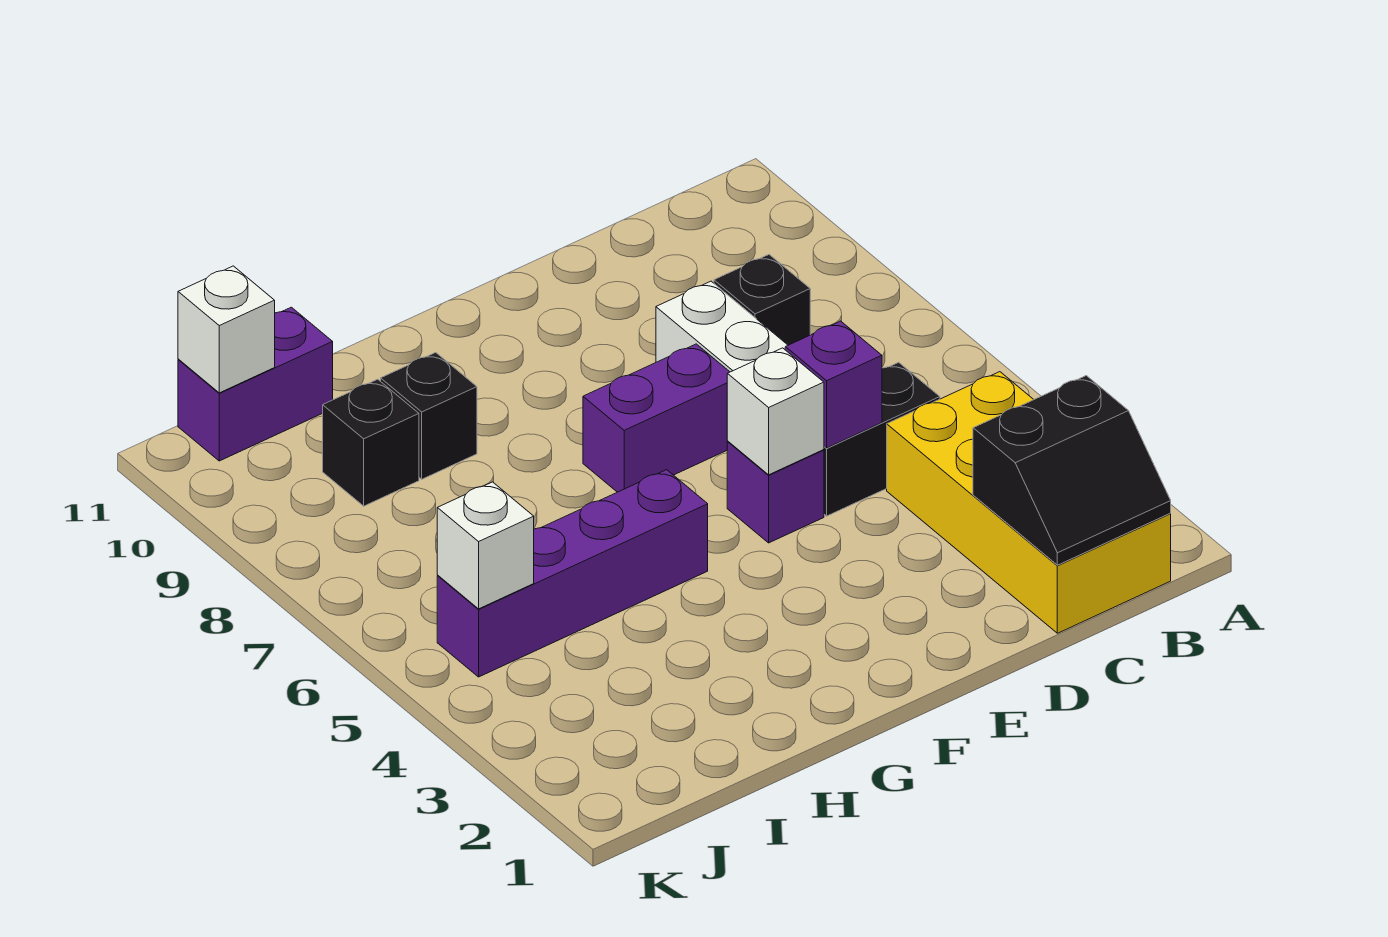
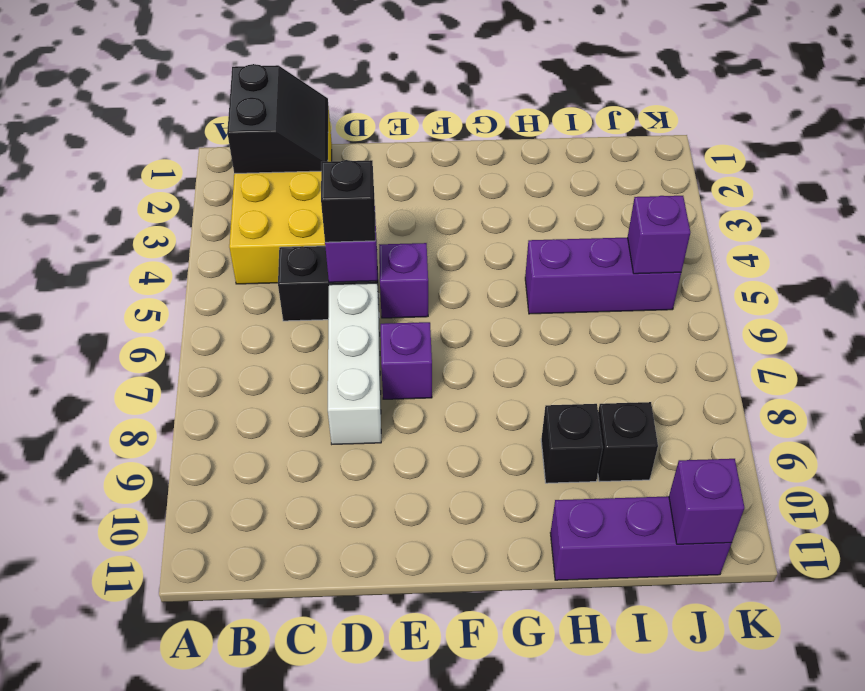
black slope B1:C2 level 2 top 2 -> black slope B1:C2 level 2 top B
black brick C8 level 1 -> black brick D5 level 3
white brick E5 level 2 -> none
purple brick E7:F7 level 1 -> purple brick E7 level 1
purple brick G5:J5 level 1 -> purple brick H5:J5 level 1
purple brick I11:J11 level 1 -> purple brick H11:J11 level 1
white brick J5 level 2 -> purple brick J5 level 2
white brick J11 level 2 -> purple brick J11 level 2

